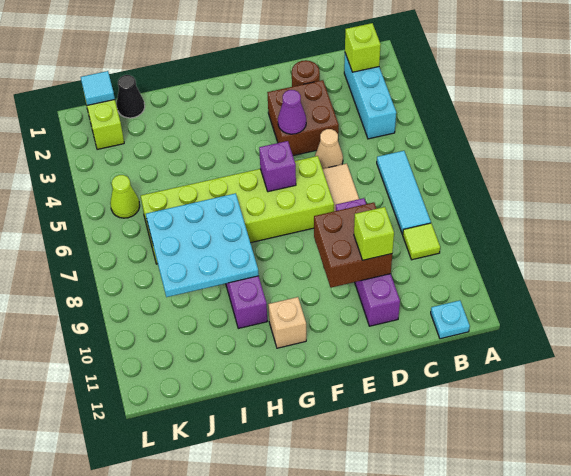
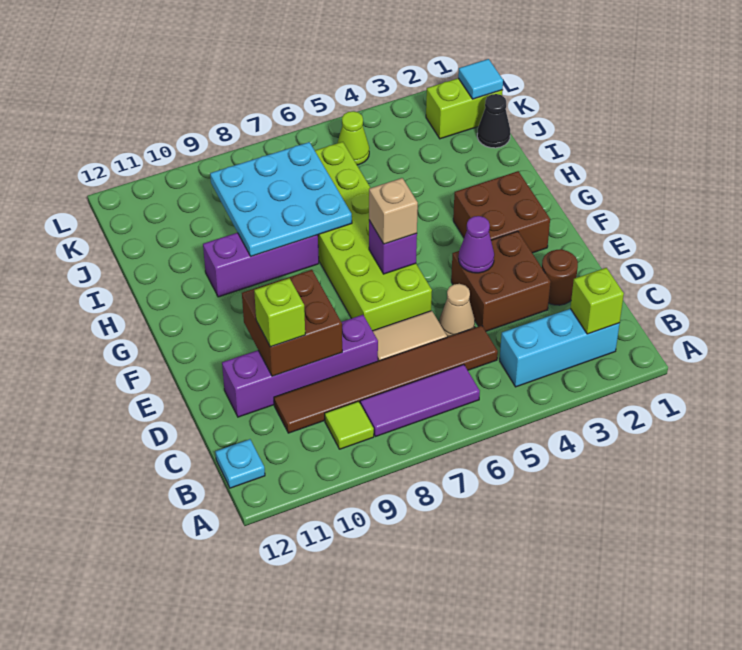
cyan tile B6:B8 level 1 -> purple tile B6:B8 level 1
none -> brown tile C5:C10 level 1
none -> brown brick F2:G3 level 1
tan brick G11 level 1 -> tan brick F6 level 3

